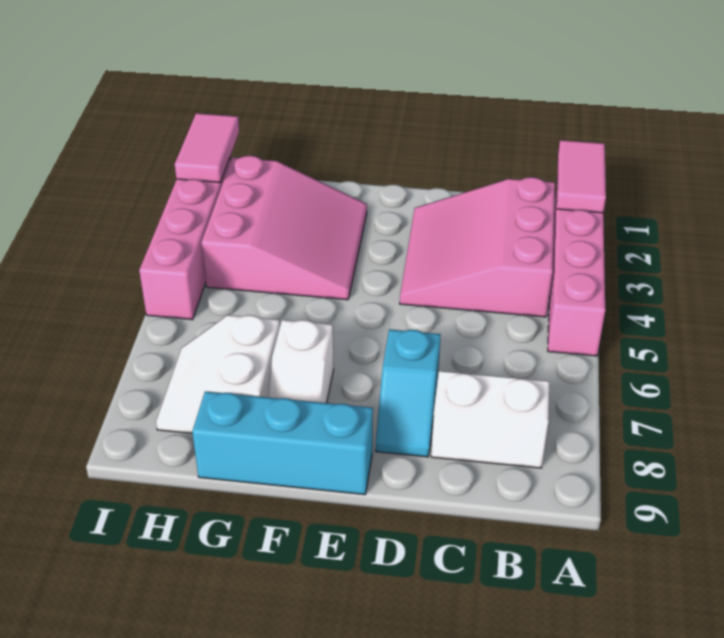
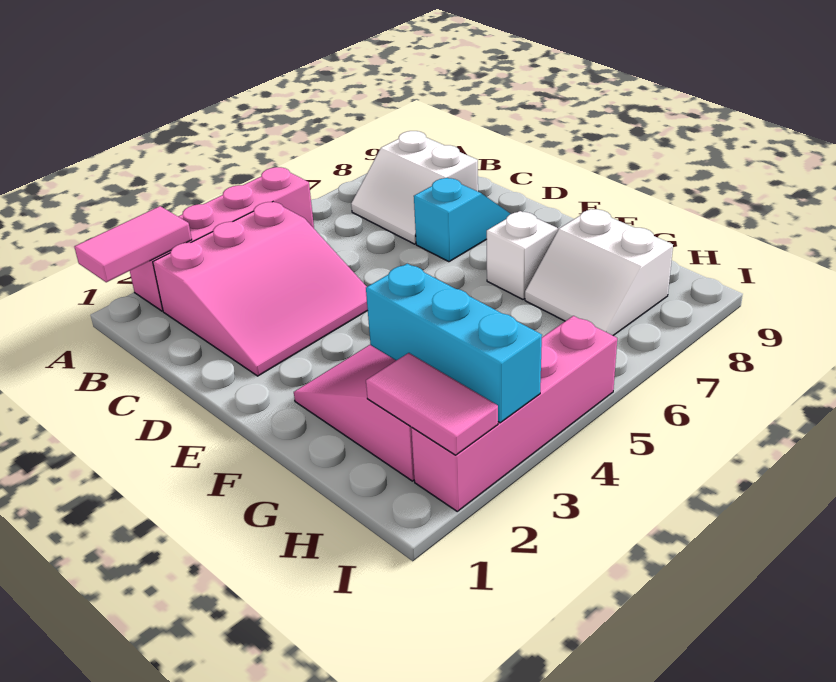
cyan brick E9:G9 level 1 -> cyan brick G3:I3 level 2
white slope G7:H8 level 1 top G -> white slope G7:H8 level 1 top 8
pink tile I1:I2 level 2 -> pink tile H2:I2 level 2

